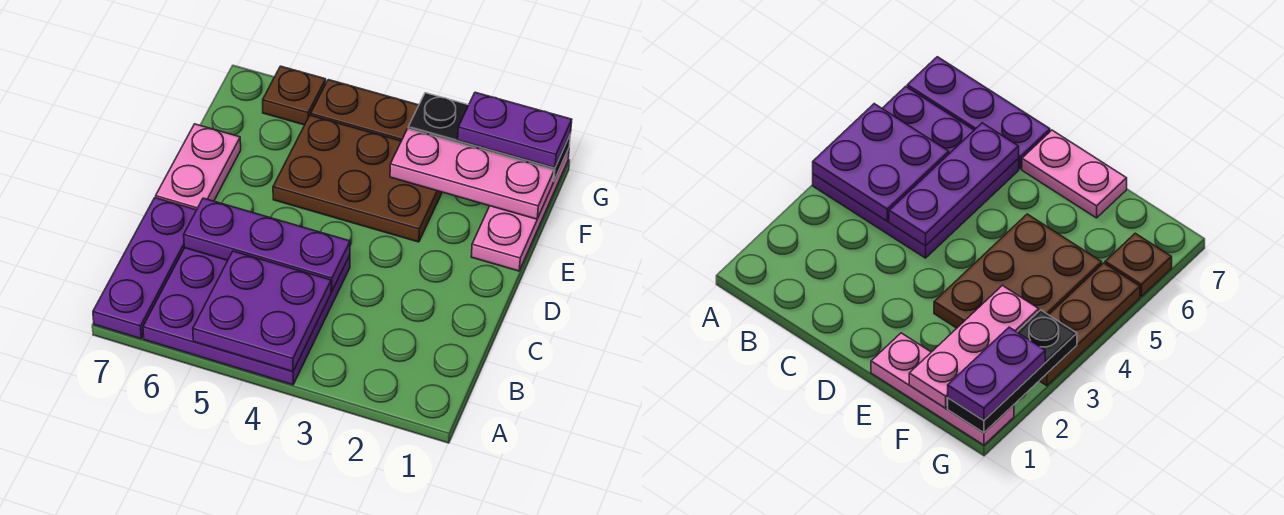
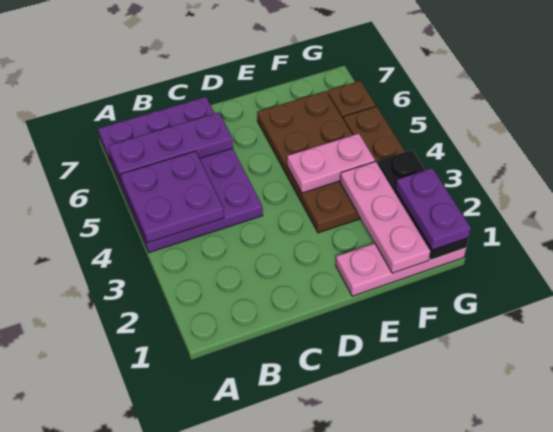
purple plate C4:C6 level 2 -> purple plate A6:C6 level 2
pink plate D7:E7 level 1 -> pink plate E4:F4 level 2
brown plate E3:F5 level 1 -> brown plate E3:F6 level 1

